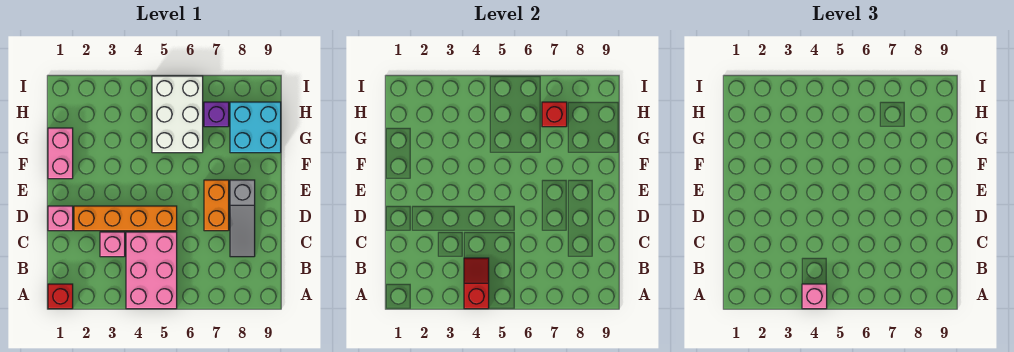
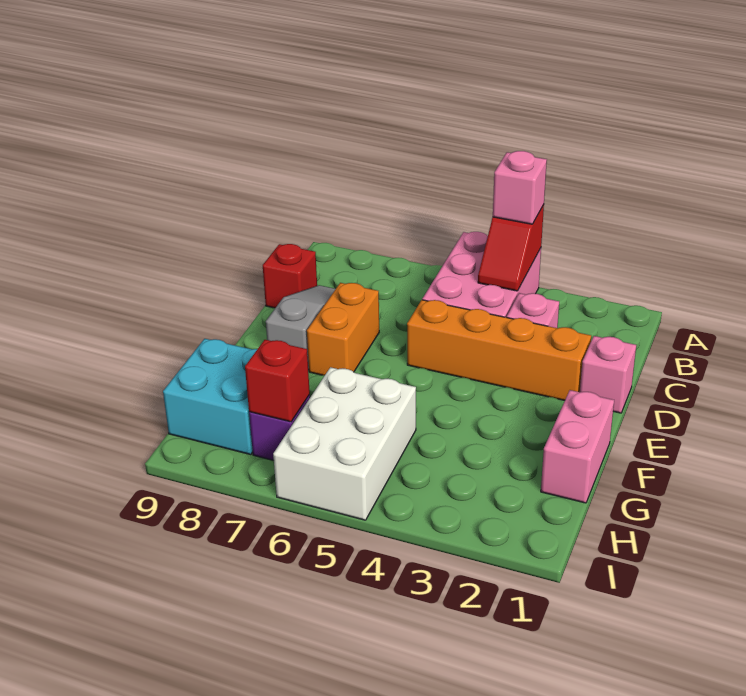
red brick A1 level 1 -> red brick C9 level 1

